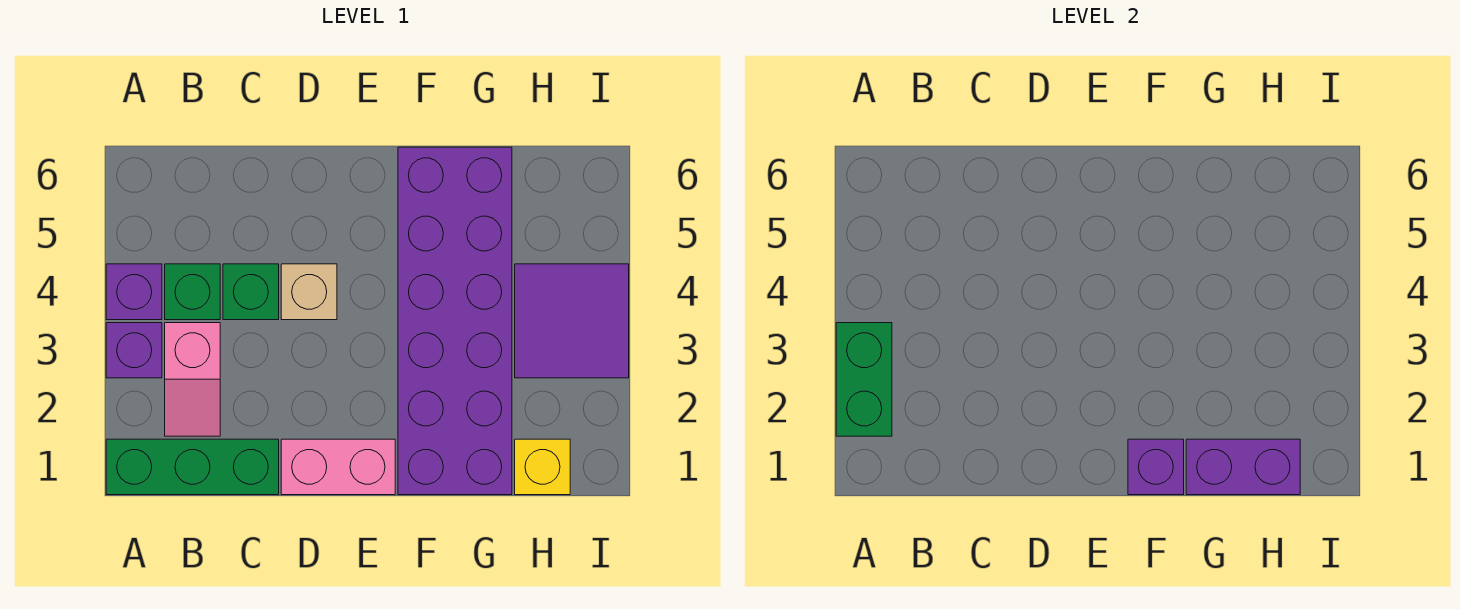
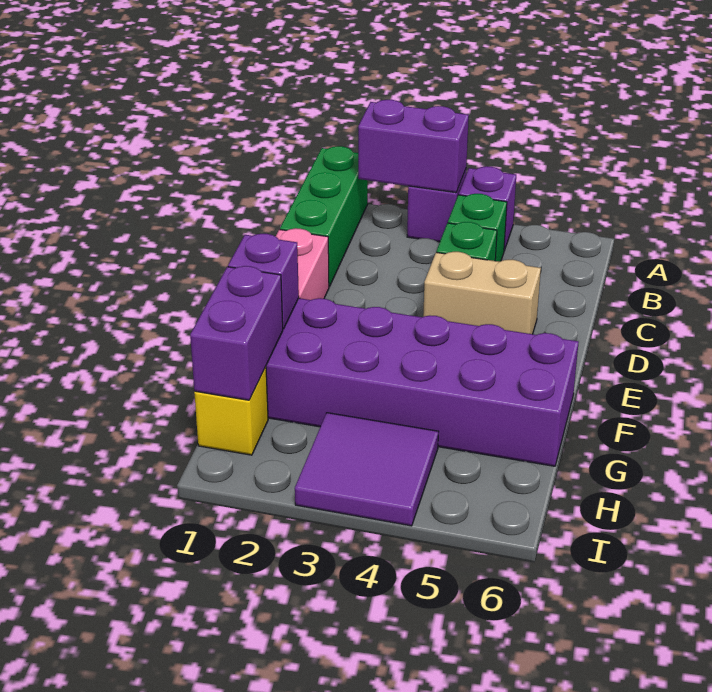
green brick A2:A3 level 2 -> purple brick A2:A3 level 2
pink slope B2:B3 level 1 top 3 -> none
tan brick D4 level 1 -> tan brick D4:D5 level 1

